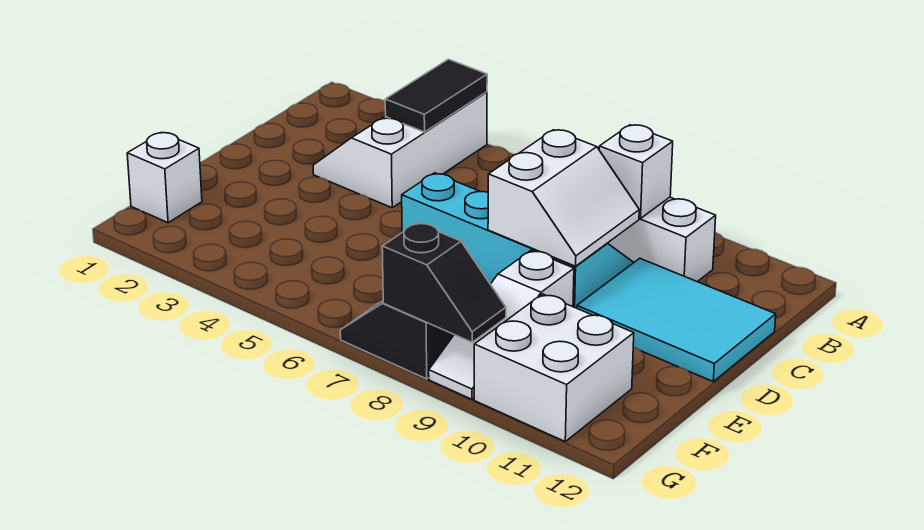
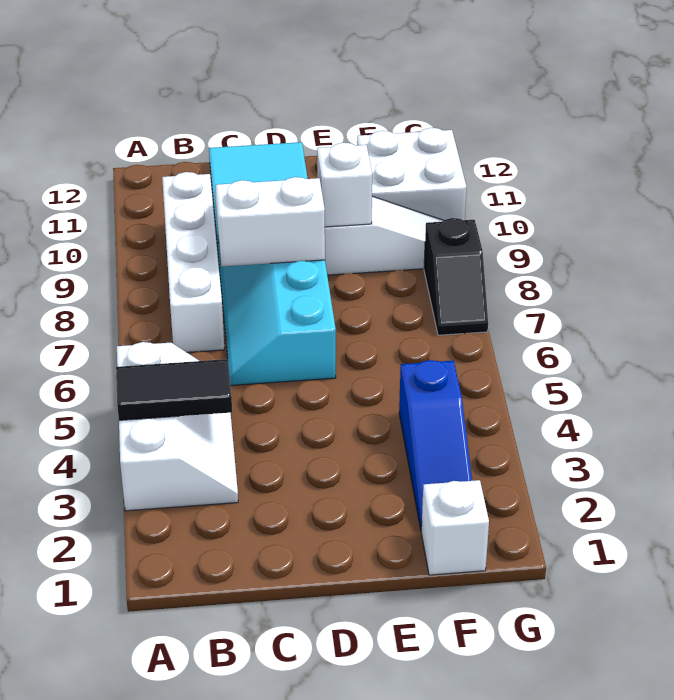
white slope A3:C4 level 1 top 4 -> white slope A3:B5 level 1 top A
white brick B9 level 2 -> white brick E9 level 2
none -> blue slope F2:F4 level 1 top 4
black slope G8:G9 level 2 top 8 -> none

